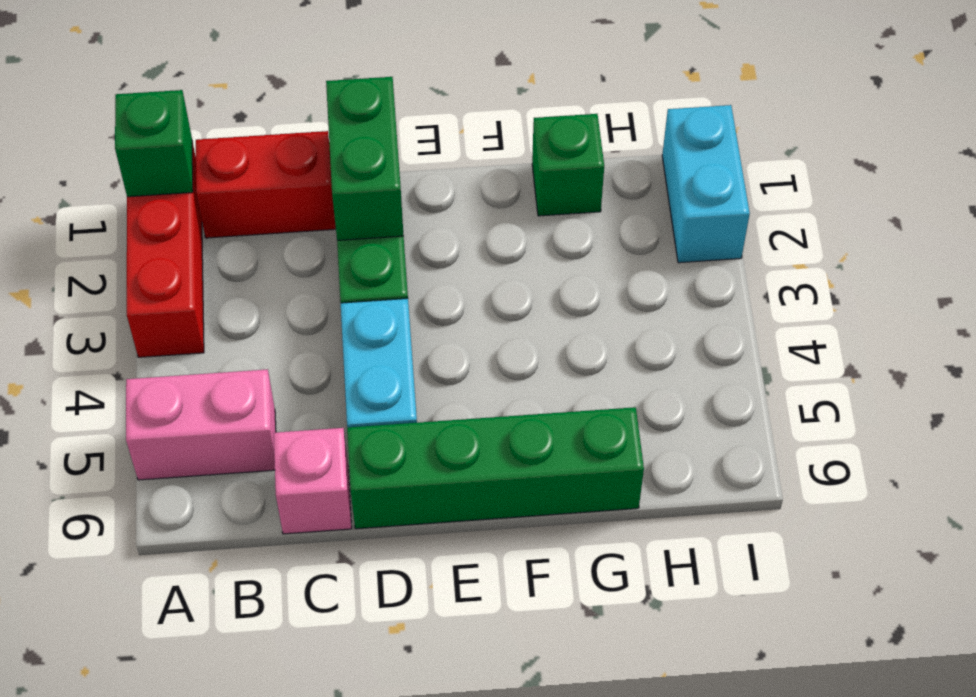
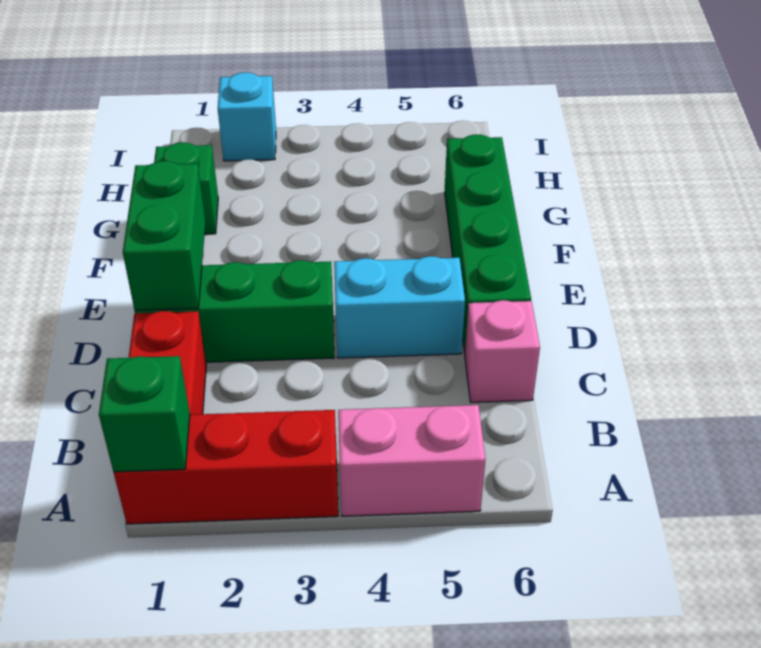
pink brick A5:B5 level 1 -> pink brick A4:A5 level 1
green brick D1:D2 level 2 -> green brick D1:E1 level 2
cyan brick I1:I2 level 1 -> cyan brick I2 level 1

